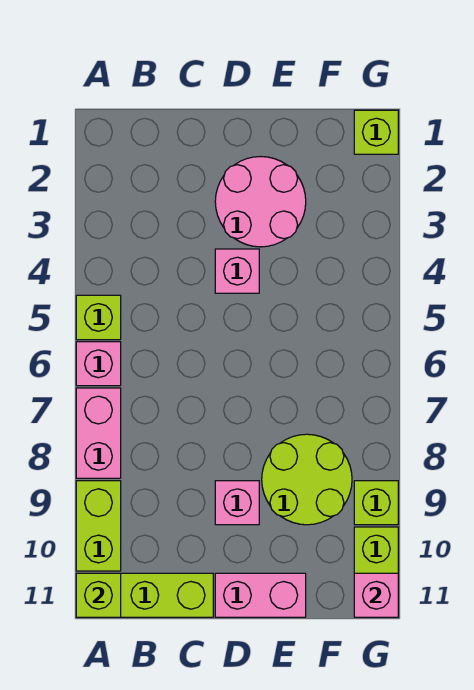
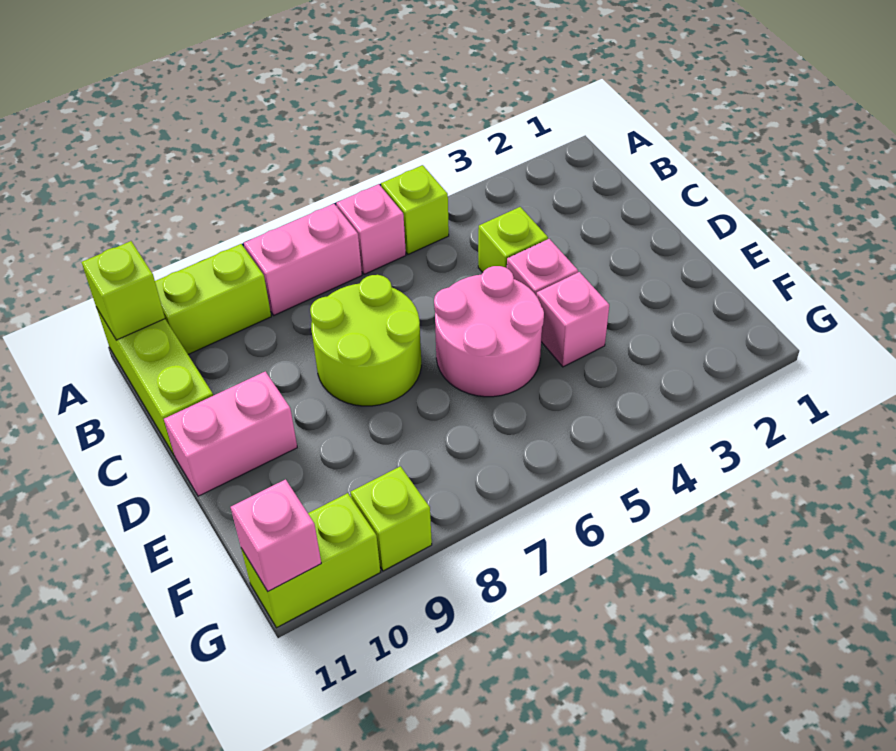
pink round brick D2:E3 level 1 -> pink round brick D5:E6 level 1
pink brick D9 level 1 -> pink brick E4 level 1
pink brick D11:E11 level 1 -> pink brick D10:D11 level 1
lime round brick E8:F9 level 1 -> lime round brick C7:D8 level 1
lime brick G1 level 1 -> lime brick C4 level 1

